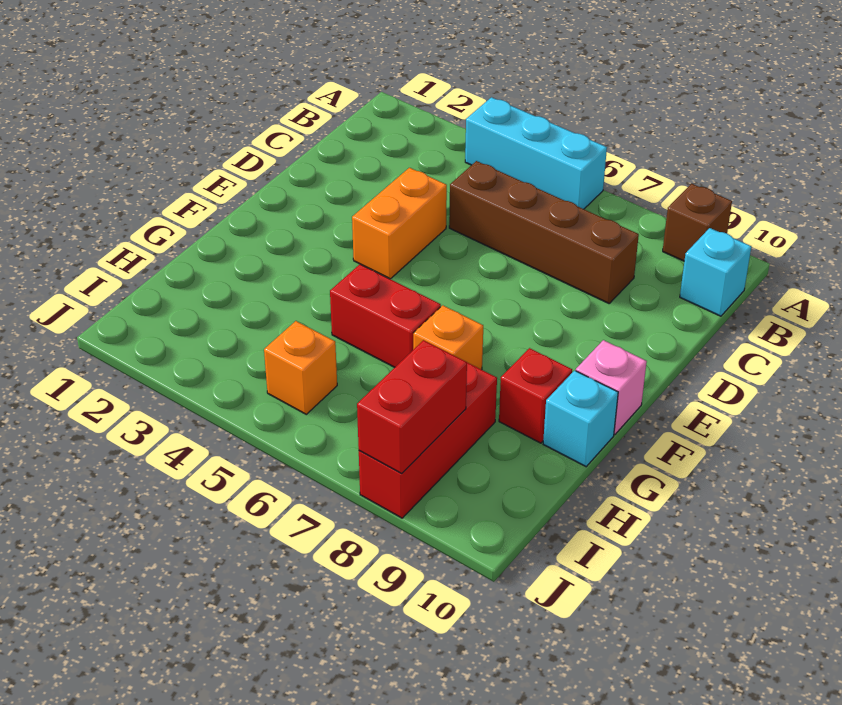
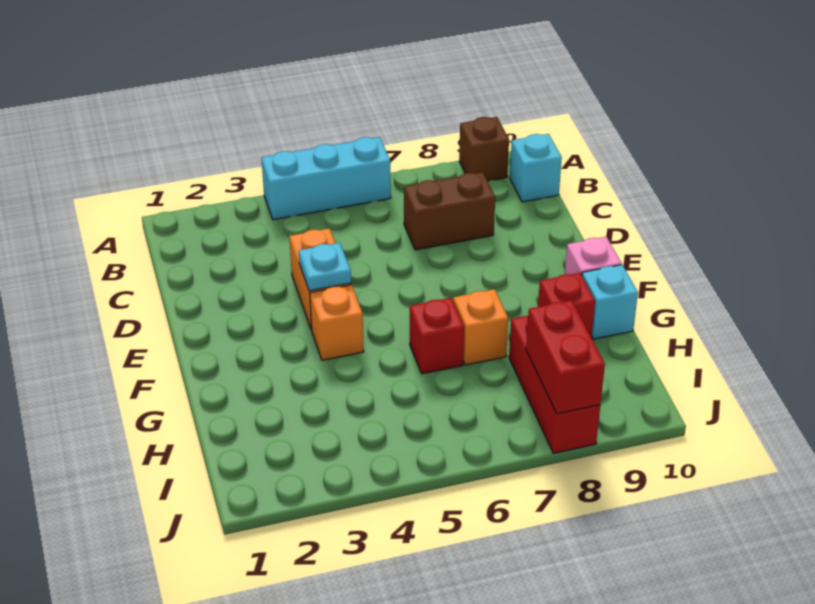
brown brick C5:C8 level 1 -> brown brick C7:C8 level 1
none -> cyan plate E4 level 2
red brick G5:G6 level 1 -> red brick G6 level 1
orange brick I5 level 1 -> orange brick F4 level 1

